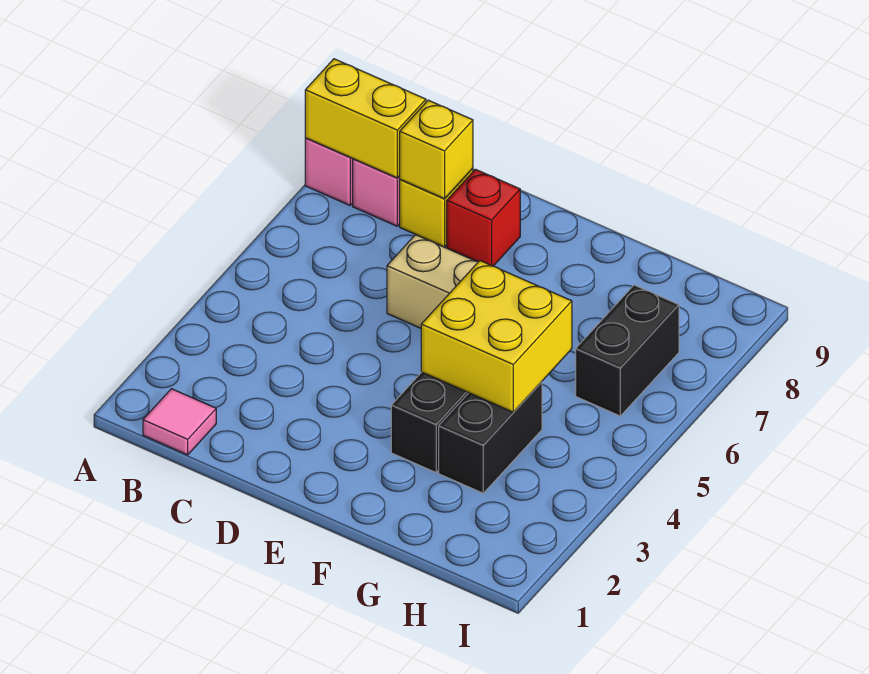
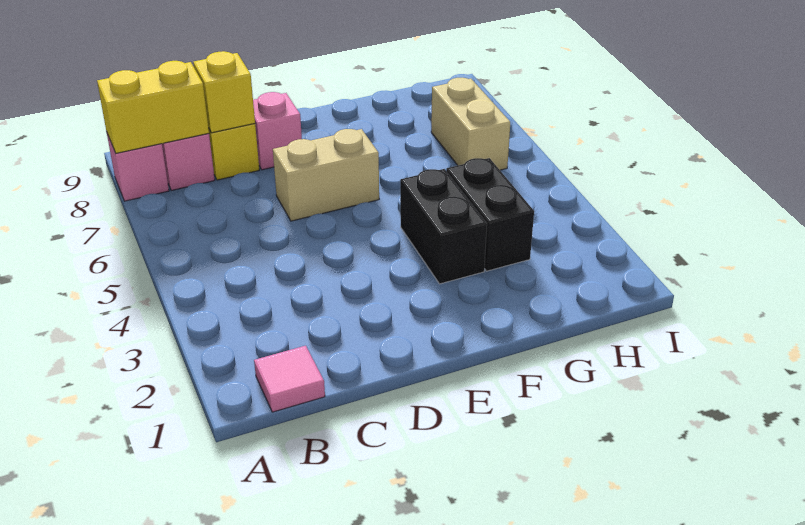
red brick D8 level 1 -> pink brick D8 level 1
yellow brick F4:G5 level 2 -> none
black brick H6:H7 level 1 -> tan brick H6:H7 level 1

